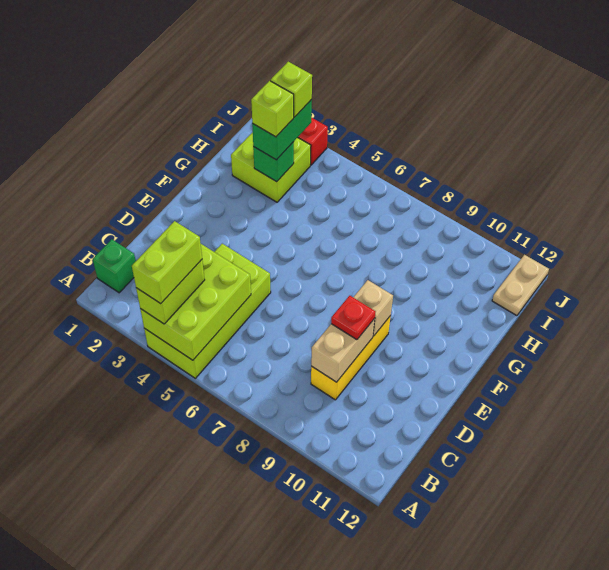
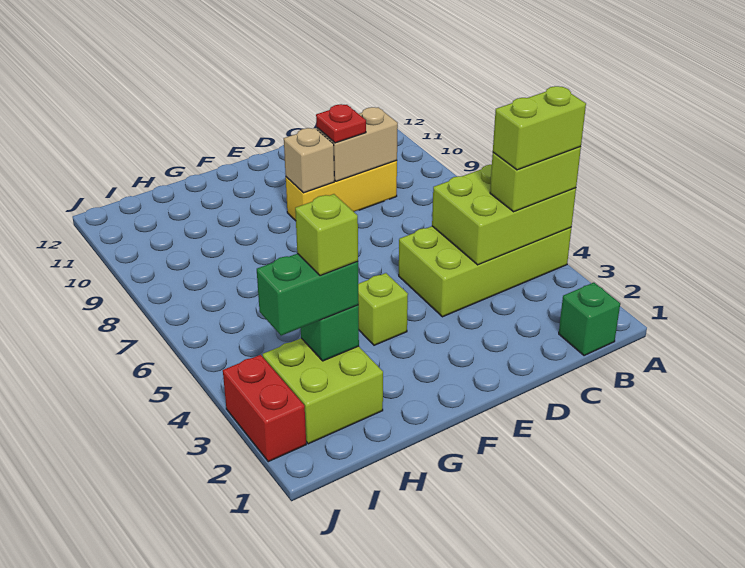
lime brick I3 level 4 -> lime brick F4 level 1
tan plate I12:J12 level 1 -> none

